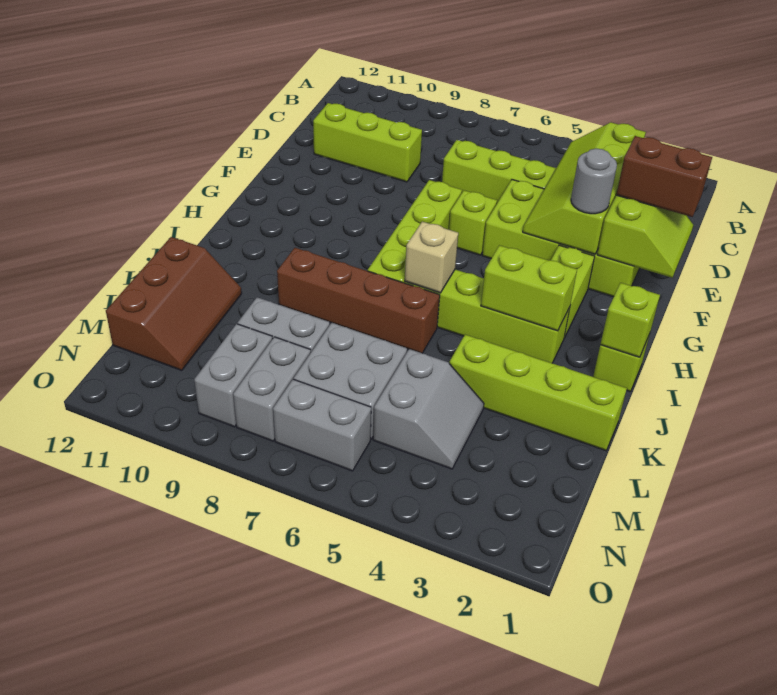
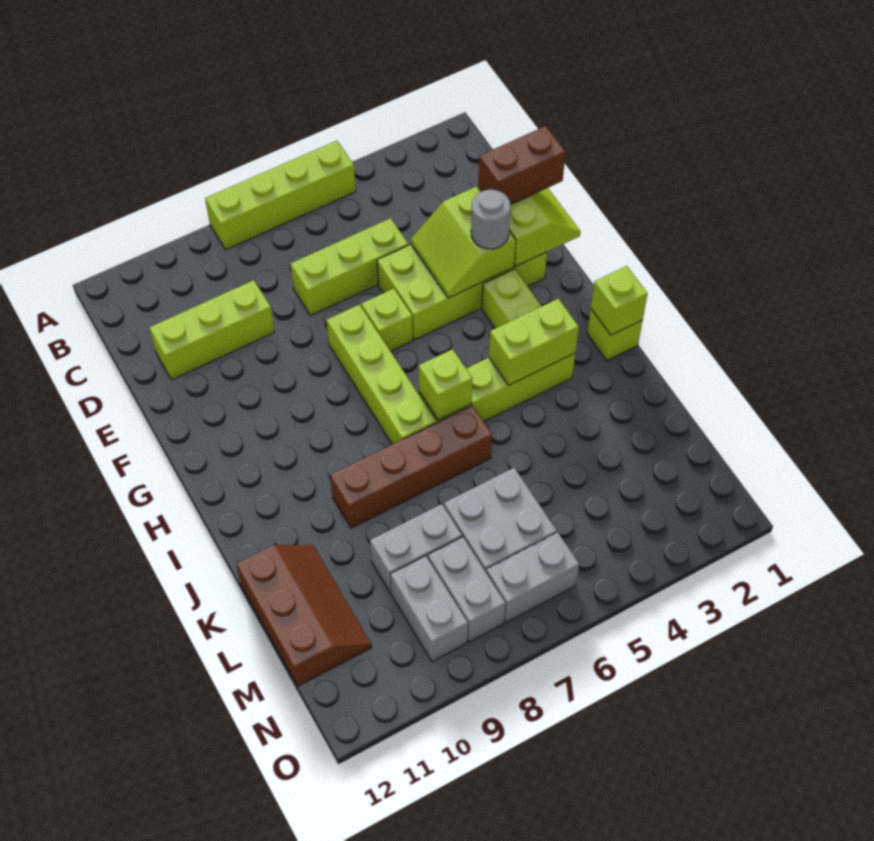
lime slope C3:F4 level 2 top 3 -> lime slope E3:F4 level 2 top 3
tan brick I6 level 2 -> lime brick I6 level 2
lime brick K1:K4 level 1 -> lime brick A5:A8 level 1
grey slope L4:M5 level 1 top 5 -> none

